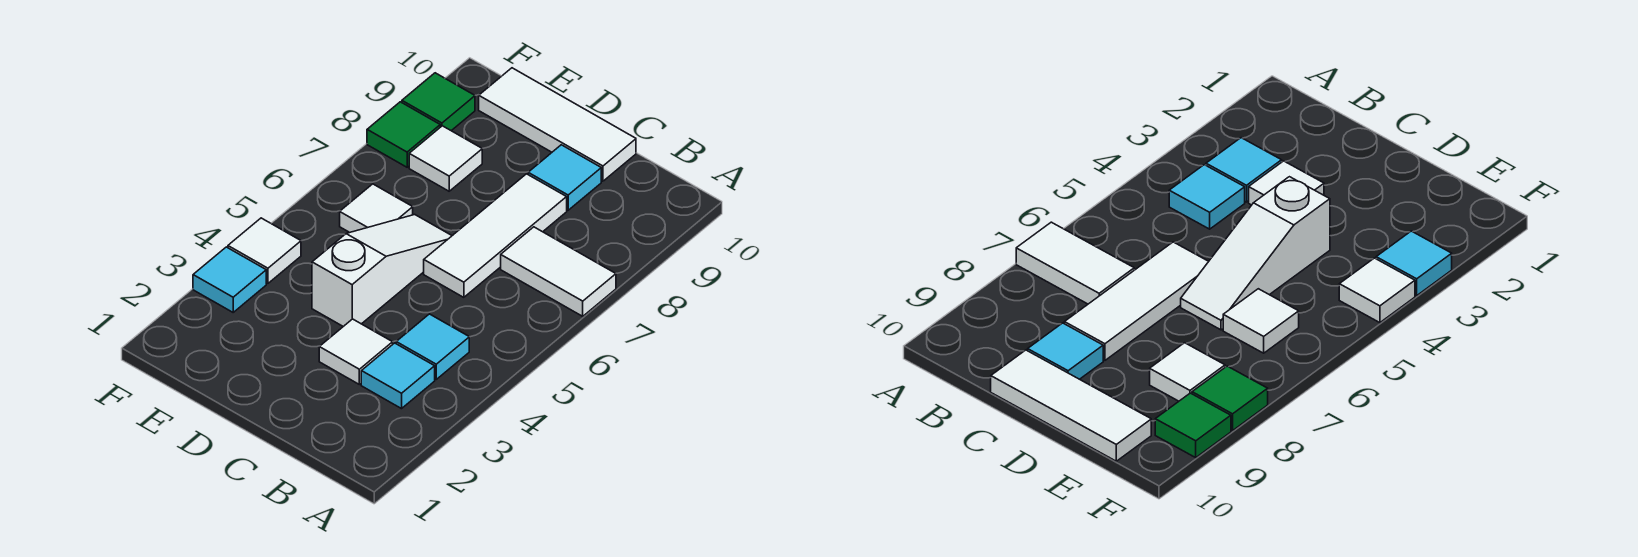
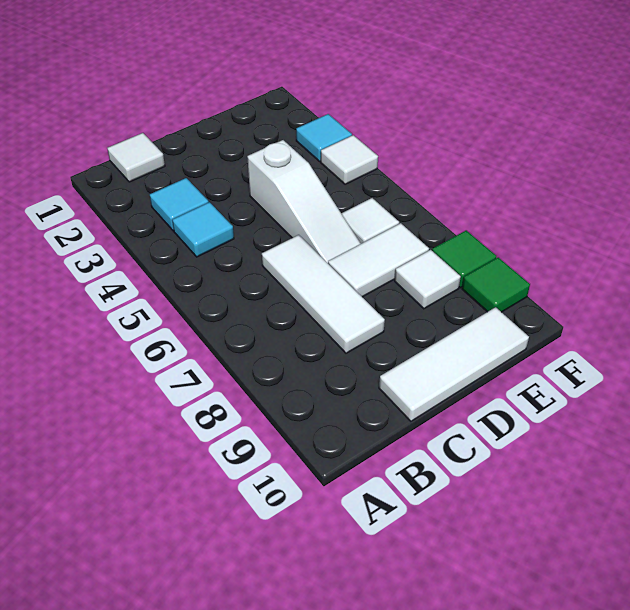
white tile A7:B7 level 1 -> white tile D7:E7 level 1
white tile C3 level 1 -> white tile B1 level 1
cyan tile C9 level 1 -> none

